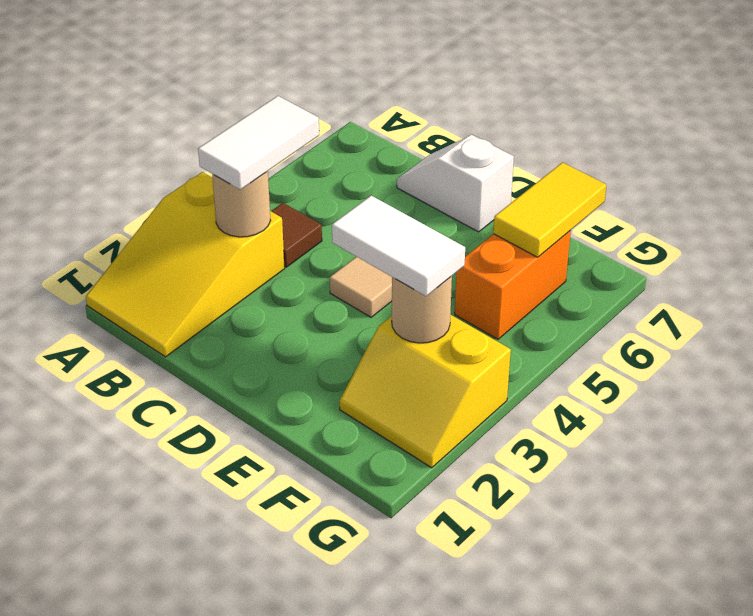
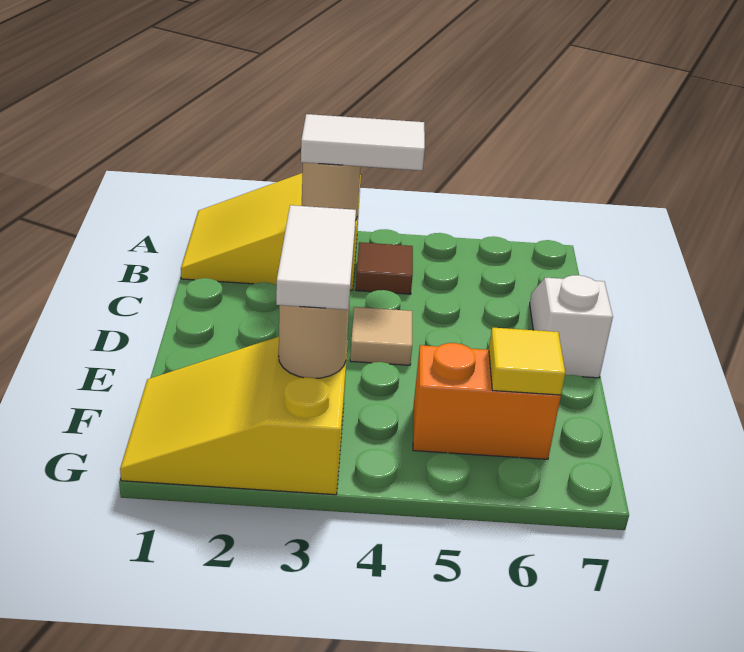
yellow slope F2:G3 level 1 top 3 -> yellow slope F1:G3 level 1 top 3
yellow tile F6:F7 level 2 -> yellow tile F6 level 2

